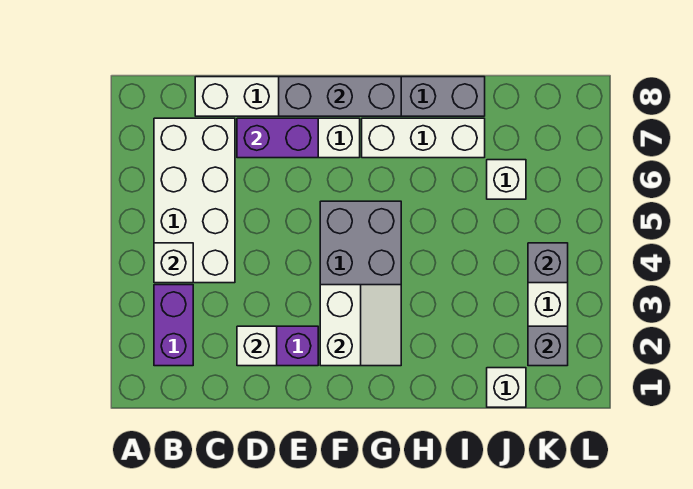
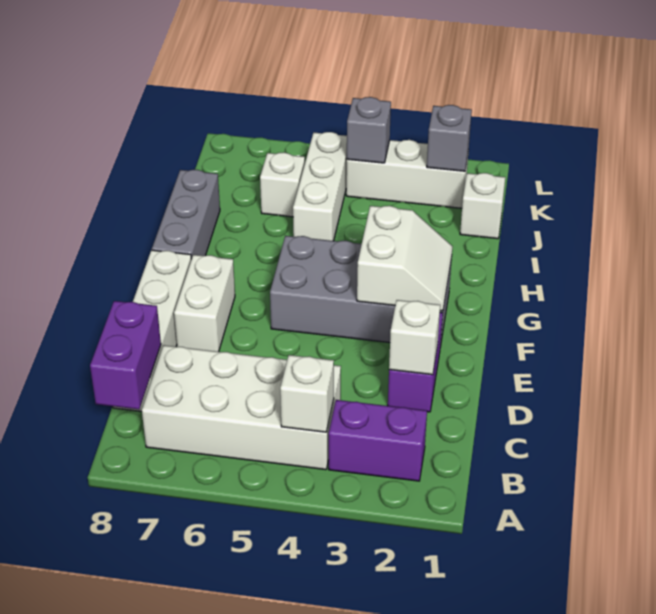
purple brick D7:E7 level 2 -> purple brick B8:C8 level 2
grey brick E8:G8 level 2 -> none
white slope F2:G3 level 2 top F -> white slope F2:G3 level 2 top 3
white brick G7:I7 level 1 -> white brick I5:K5 level 1

